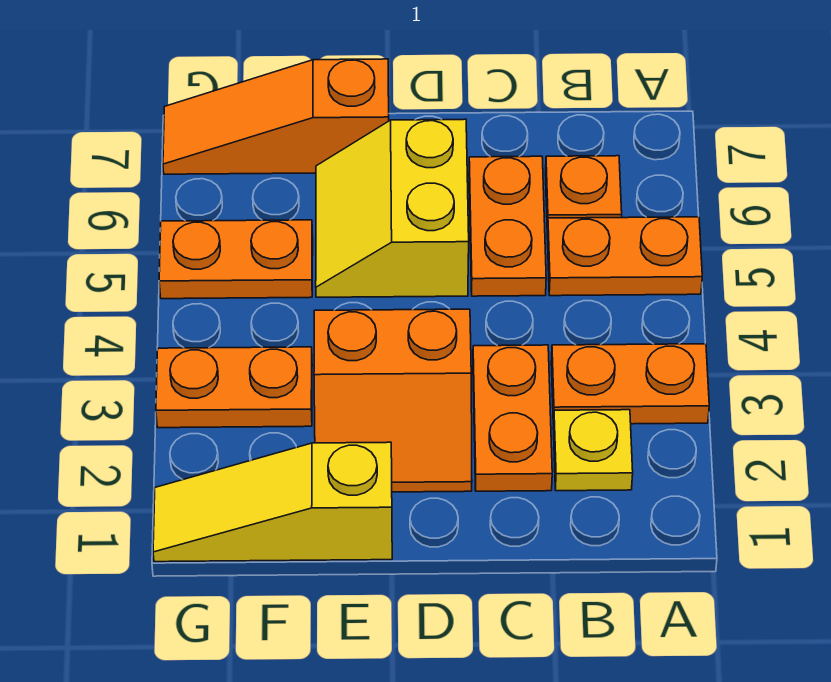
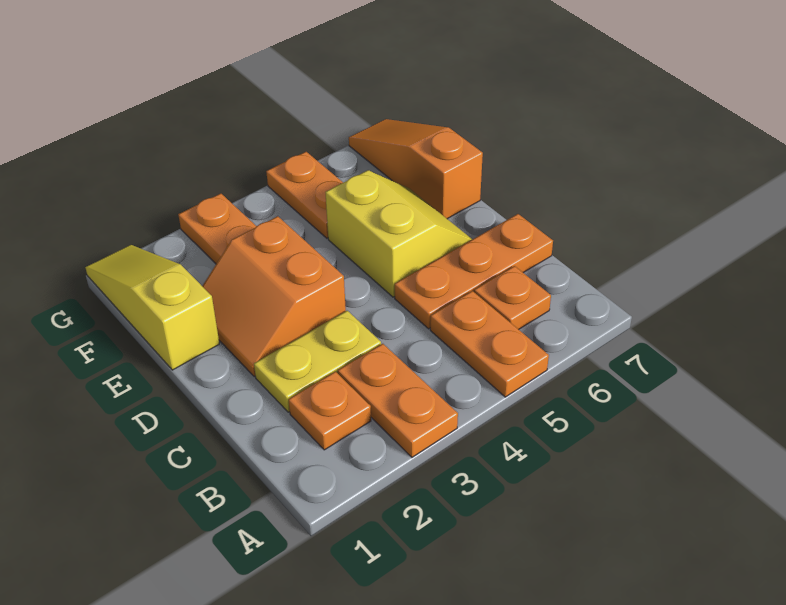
yellow plate B2 level 1 -> orange plate B2 level 1
orange plate C2:C3 level 1 -> yellow plate C2:C3 level 1
orange plate C5:C6 level 1 -> orange plate C5:C7 level 1
yellow slope D5:E6 level 1 top D -> yellow slope D5:E6 level 1 top 5

